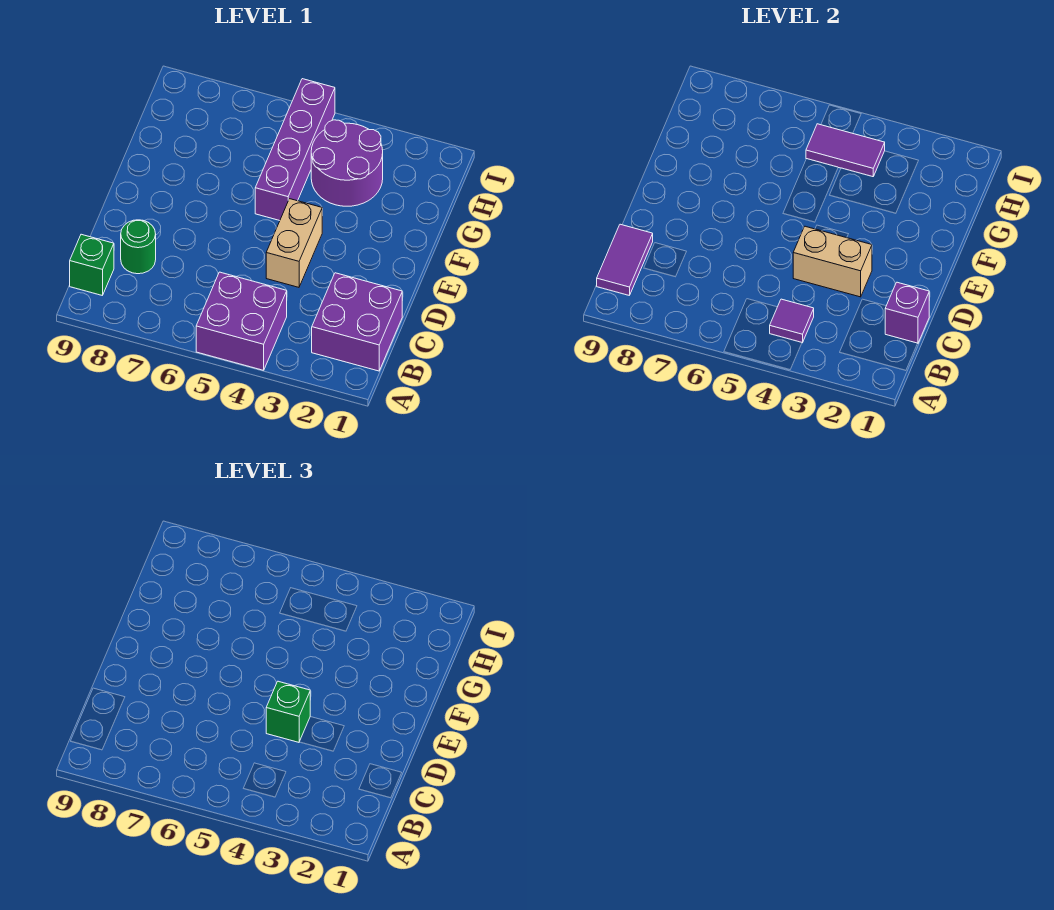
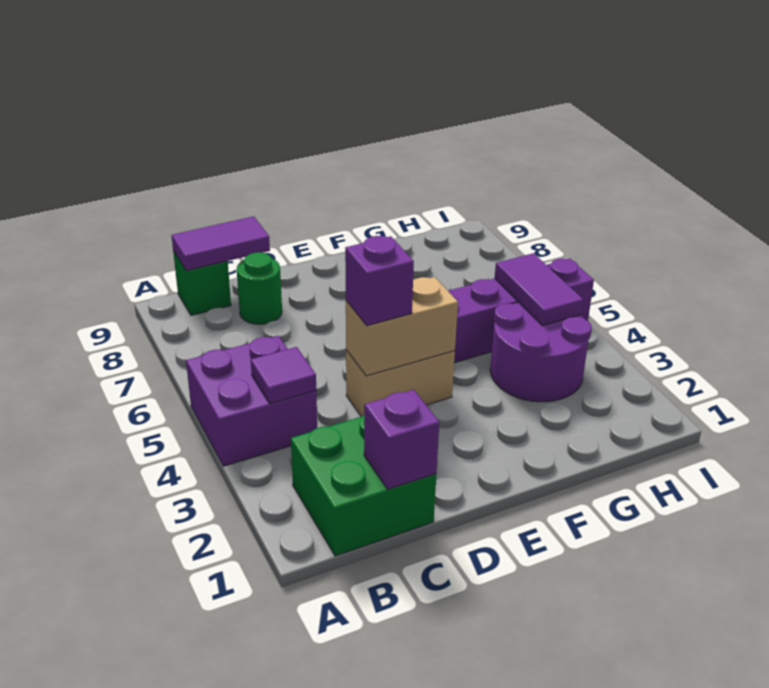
purple brick B1:C2 level 1 -> green brick B1:C2 level 1
tan brick D3:D4 level 2 -> tan brick D4:E4 level 2
green brick D4 level 3 -> purple brick D4 level 3

